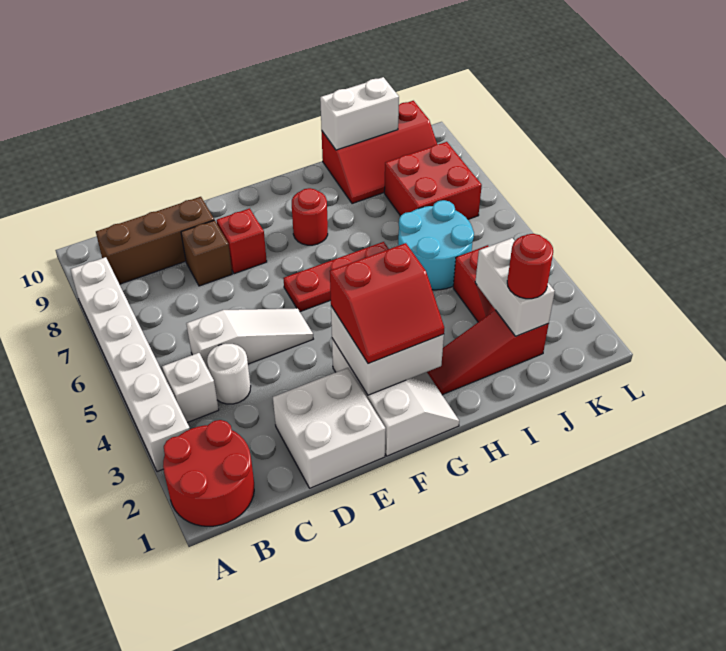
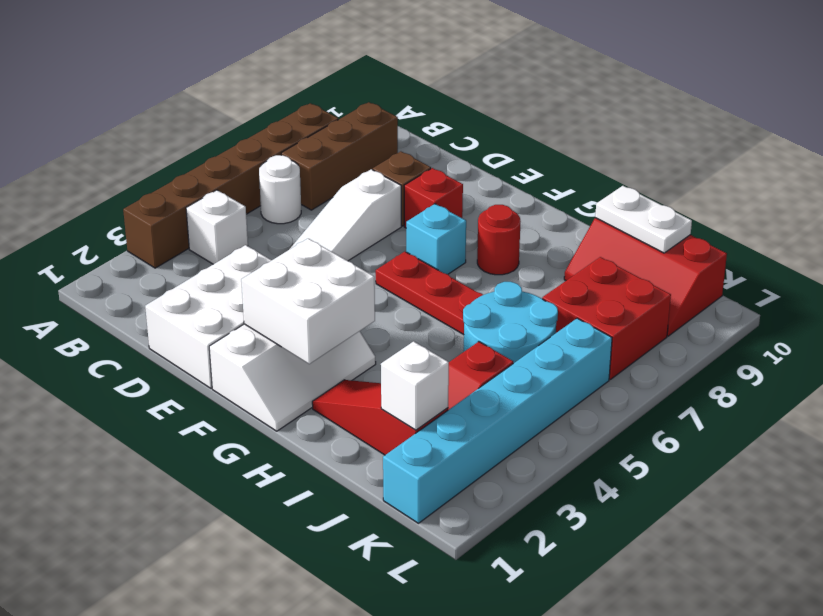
red round brick A1:B2 level 1 -> none
white brick A3:A8 level 1 -> brown brick A3:A8 level 1
brown brick B9:D9 level 1 -> brown brick B7:B9 level 1
white round brick C4 level 1 -> white round brick B6 level 1
white slope C5:E5 level 1 top C -> white slope D5:D7 level 1 top 7
white brick D1:E2 level 1 -> white brick D1:E3 level 1
red slope F2:G3 level 3 top 3 -> none
none -> cyan brick F7 level 1
white brick I10:J10 level 2 -> white plate I10:J10 level 2
white brick J2:J3 level 2 -> white brick J2 level 2
red round brick J2 level 3 -> none
none -> cyan brick K1:K6 level 1

